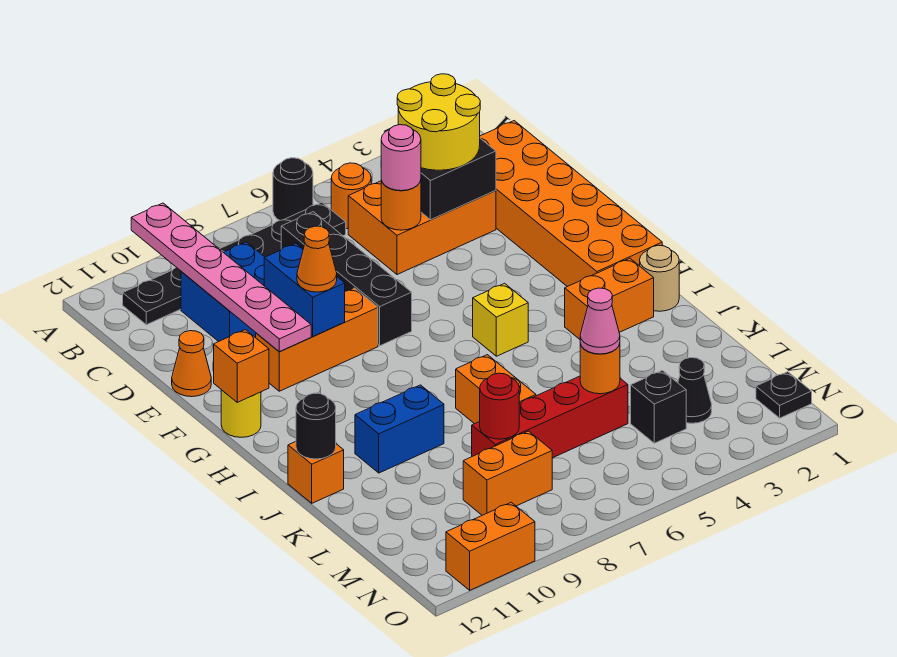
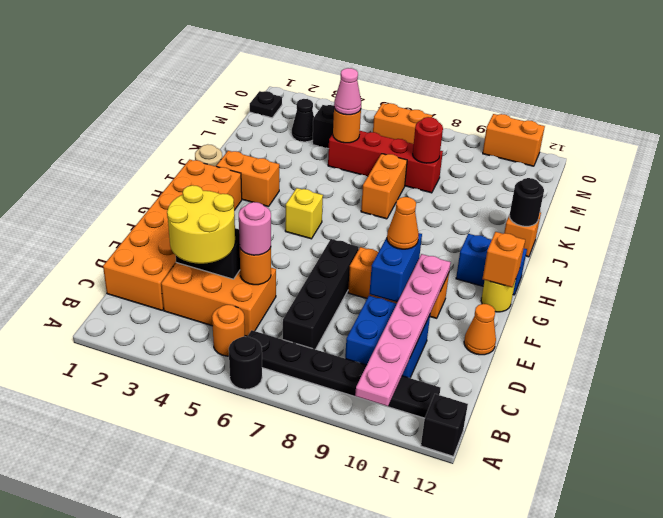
none -> black brick A12 level 1
blue brick J9:J10 level 1 -> blue brick H11:H12 level 1
orange brick M8:M9 level 1 -> orange brick N6:N7 level 1

